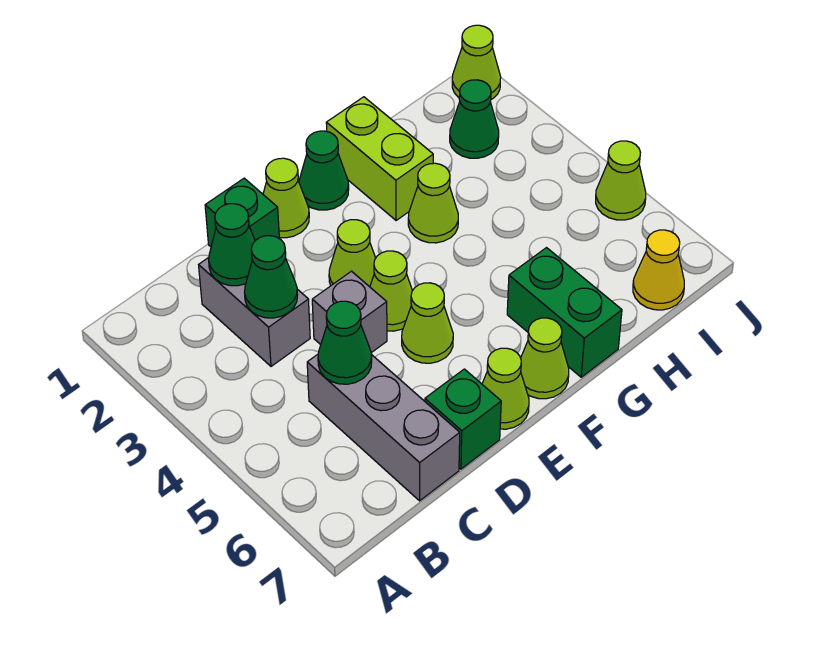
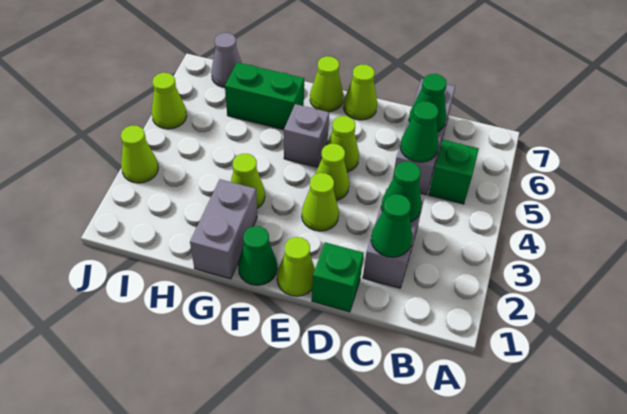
grey brick D4 level 1 -> grey brick F5 level 1
green brick D7 level 1 -> green brick B5 level 1
lime brick G1:G2 level 1 -> grey brick G1:G2 level 1
green brick G6:G7 level 1 -> green brick G6:H6 level 1
green cone I2 level 1 -> green cone C6 level 2
yellow cone I7 level 1 -> grey cone I7 level 1
lime cone J1 level 1 -> lime cone J3 level 1

